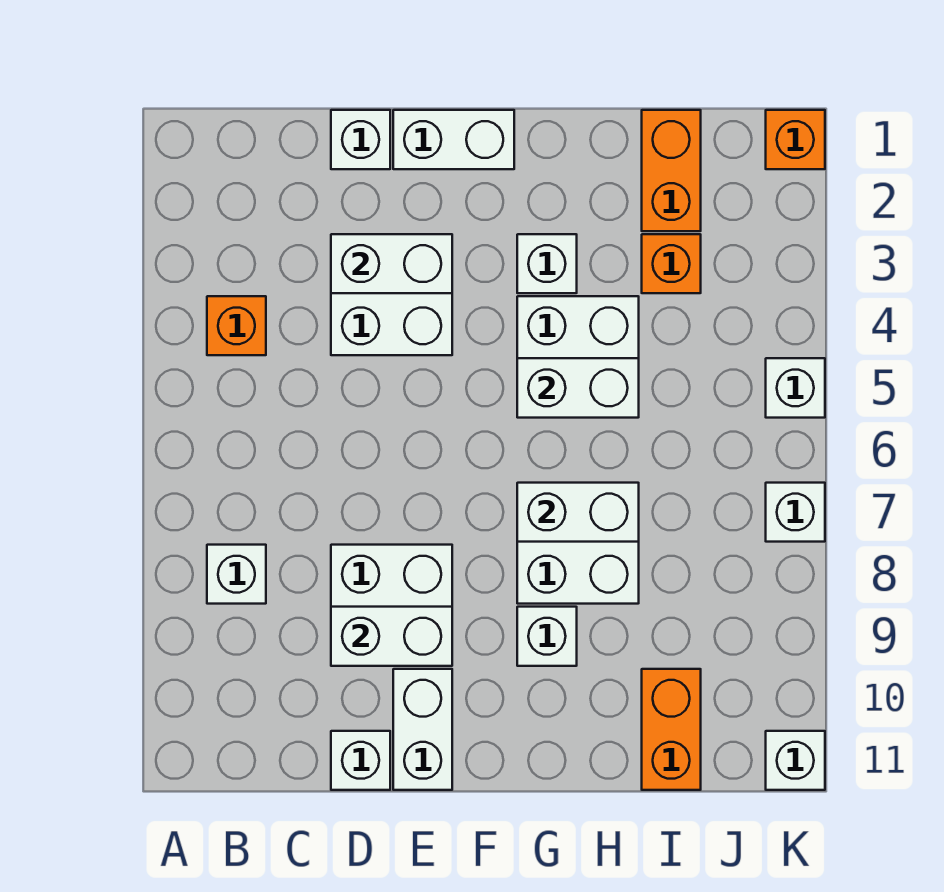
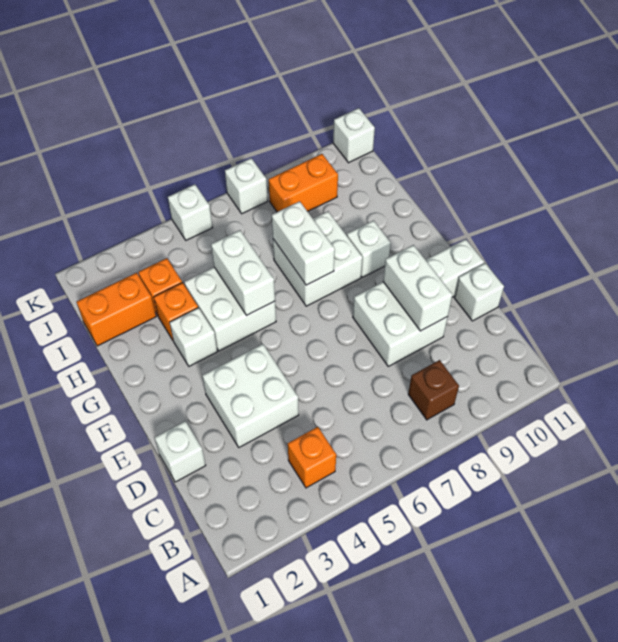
white brick B8 level 1 -> brown brick B8 level 1
white brick D3:E3 level 2 -> none
white brick E1:F1 level 1 -> none
orange brick I10:I11 level 1 -> orange brick J8:J9 level 1
orange brick K1 level 1 -> orange brick H3 level 1

